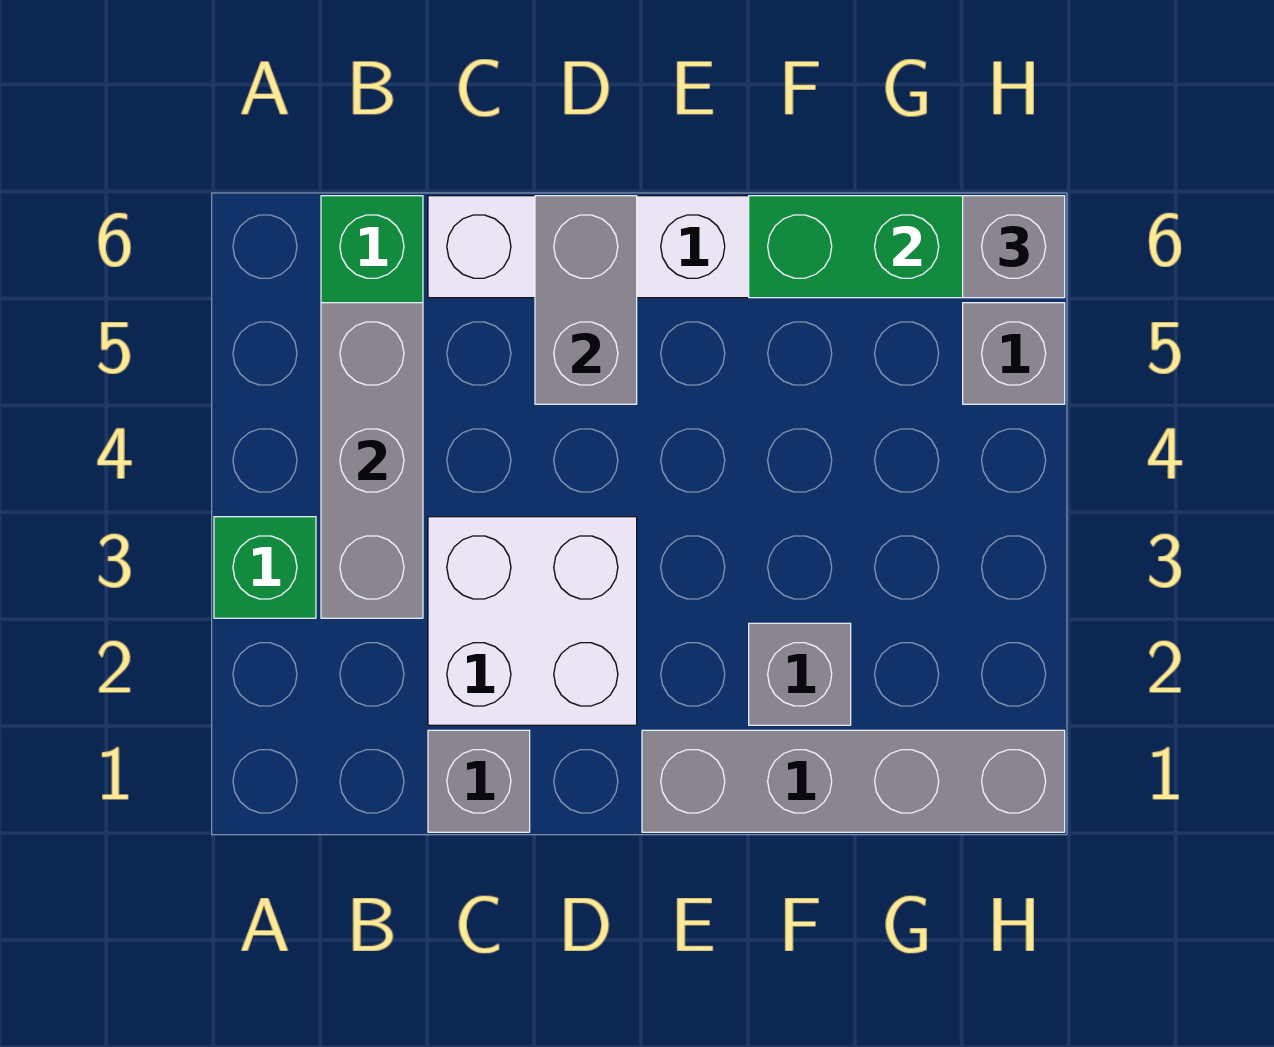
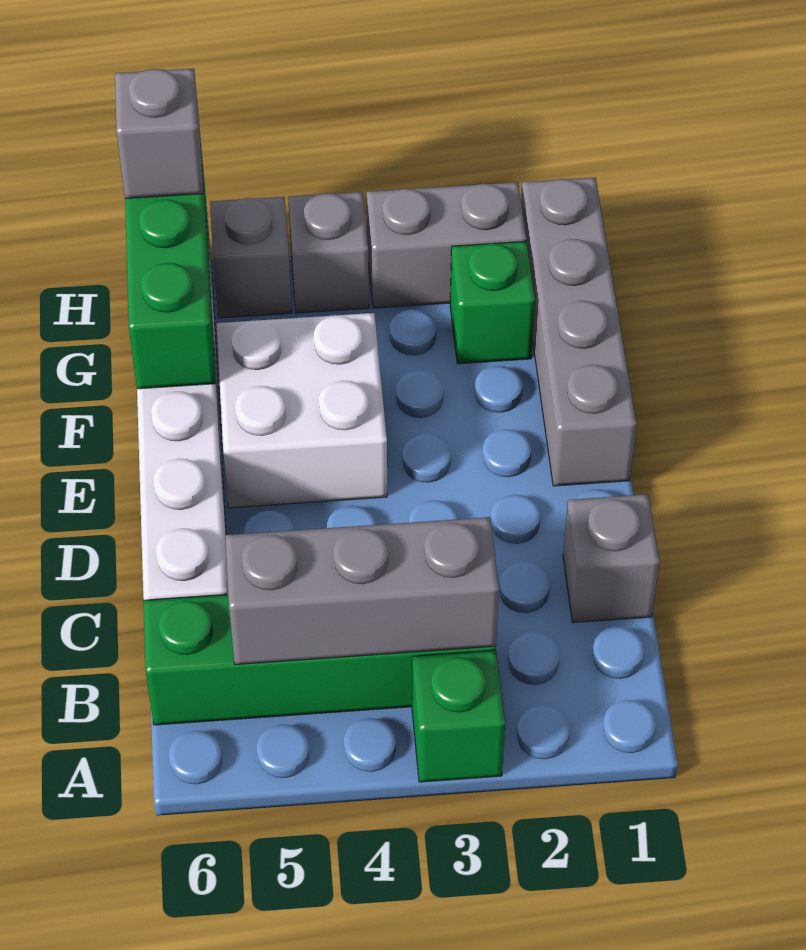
white brick C2:D3 level 1 -> white brick E4:F5 level 1
grey brick D5:D6 level 2 -> grey brick H2:H3 level 1
grey brick F2 level 1 -> grey brick H4 level 1
none -> green brick G2 level 1

